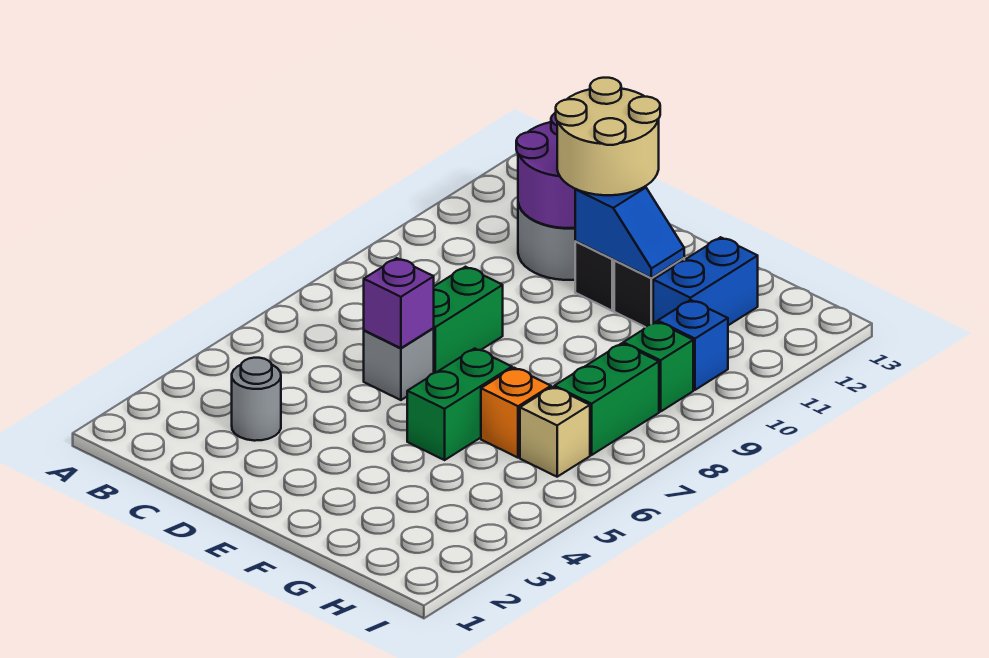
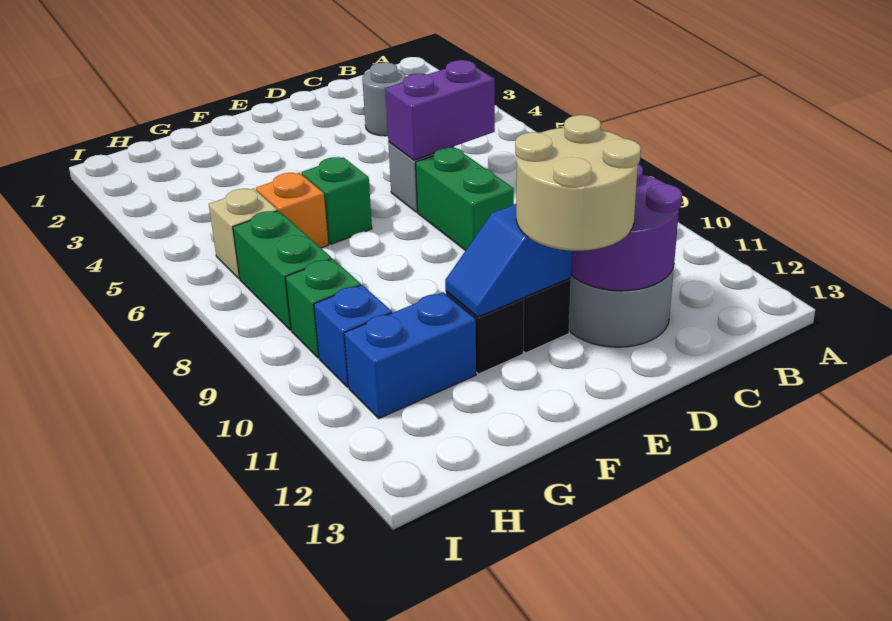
purple brick D6 level 2 -> purple brick C6:D6 level 2
green brick F5:F6 level 1 -> green brick F6 level 1
blue brick G11:G12 level 1 -> blue brick G11:H11 level 1

